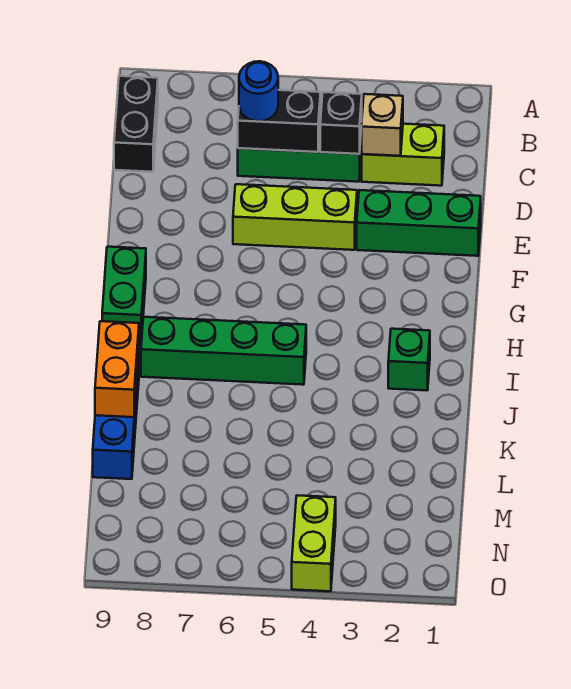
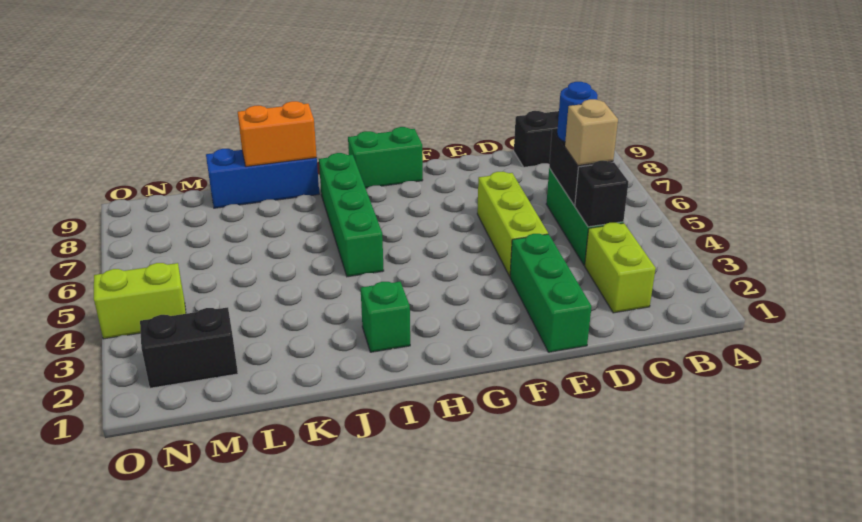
tan brick C3 level 2 -> tan brick C5 level 3
none -> black brick M2:N2 level 1

